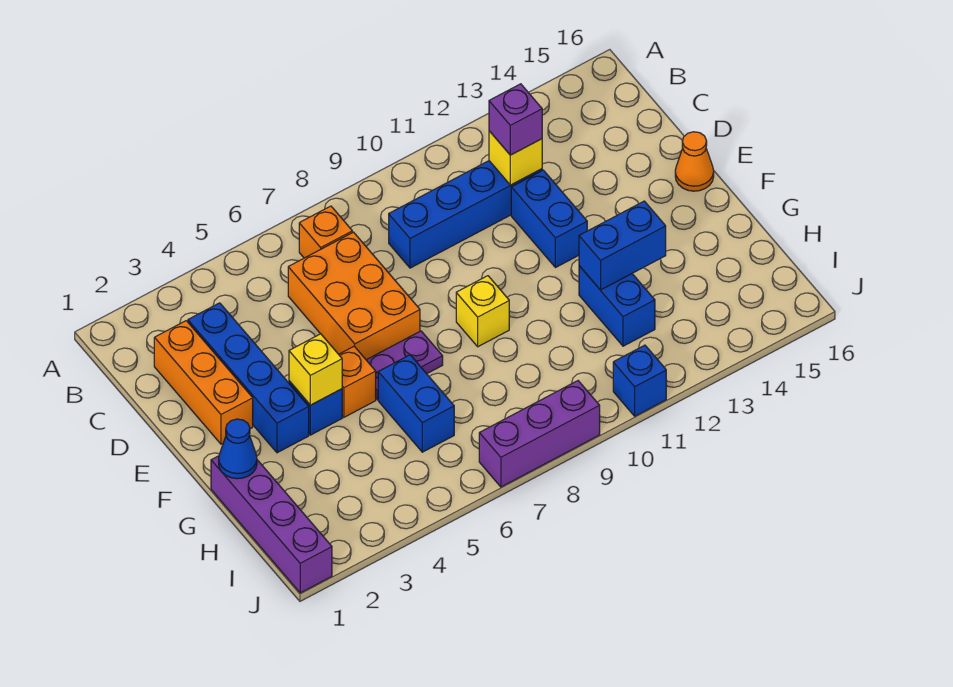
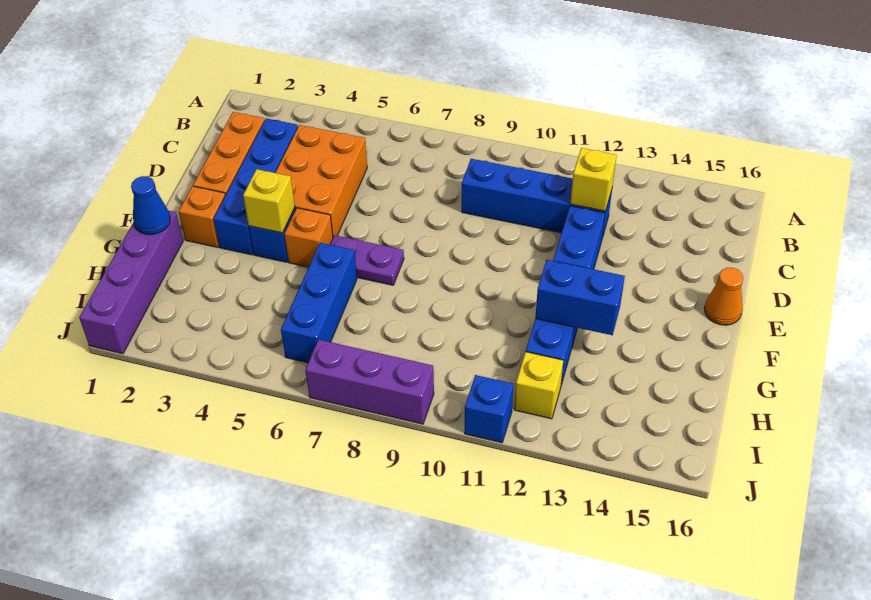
orange brick B7 level 1 -> orange brick F2 level 1
orange brick C6:E7 level 1 -> orange brick C4:E5 level 1
purple brick C12 level 3 -> none
yellow brick F9 level 1 -> yellow brick I12 level 1
blue brick G6:H6 level 1 -> blue brick G6:I6 level 1

